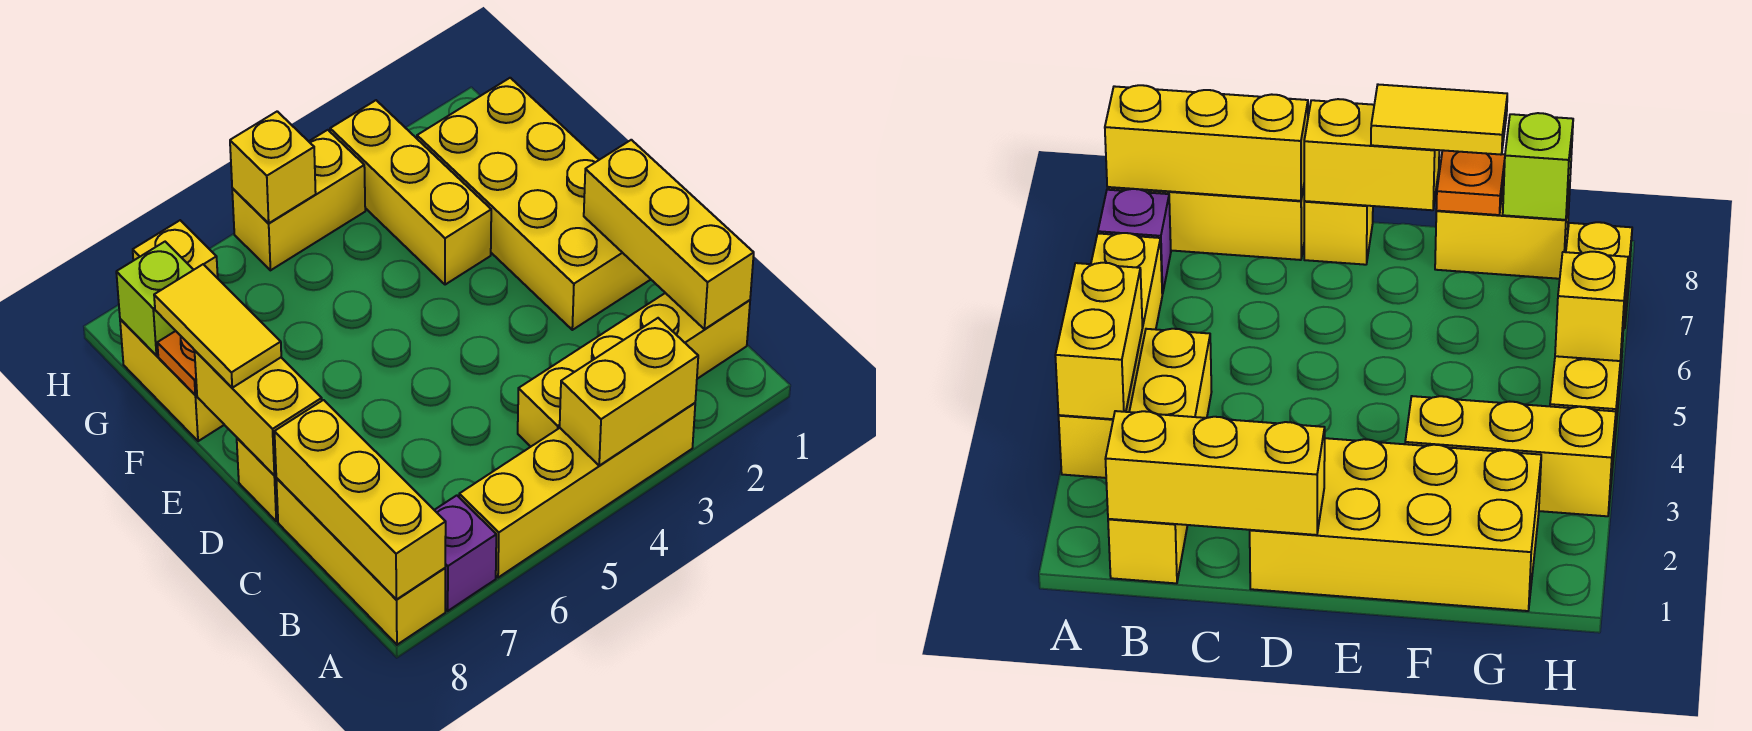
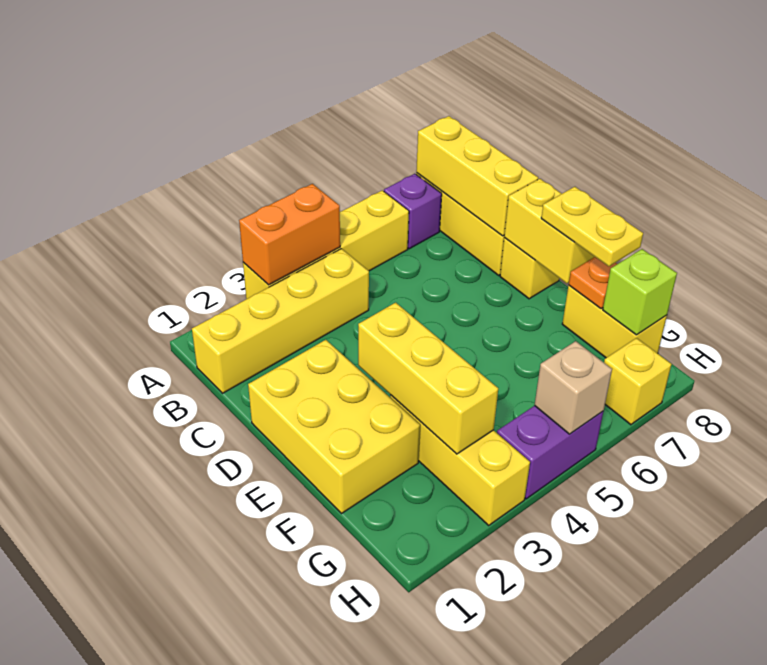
yellow brick A3:A4 level 2 -> orange brick A3:A4 level 2
yellow brick B1:D1 level 2 -> yellow brick E3:G3 level 2
yellow brick D1:G2 level 1 -> yellow brick D1:F2 level 1
yellow tile E8:F8 level 3 -> yellow plate E8:F8 level 3
yellow brick H4:H5 level 1 -> purple brick H4:H5 level 1
yellow brick H5 level 2 -> tan brick H5 level 2

